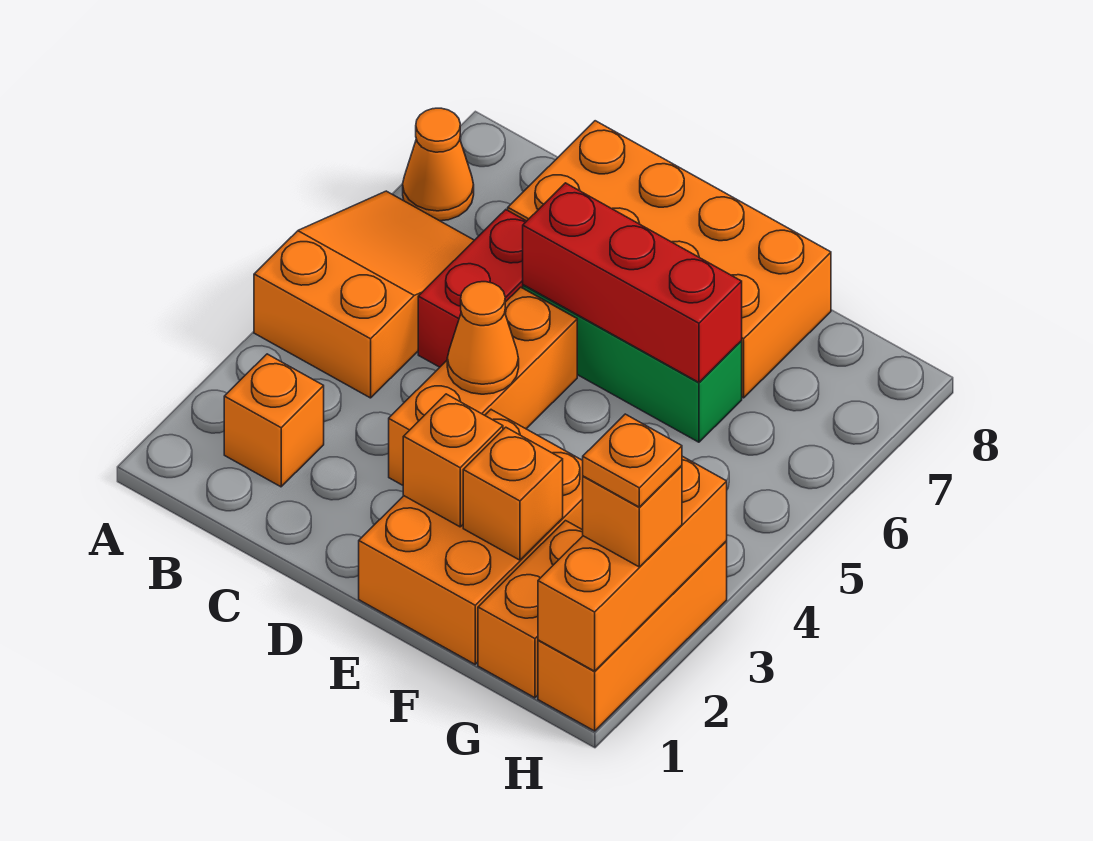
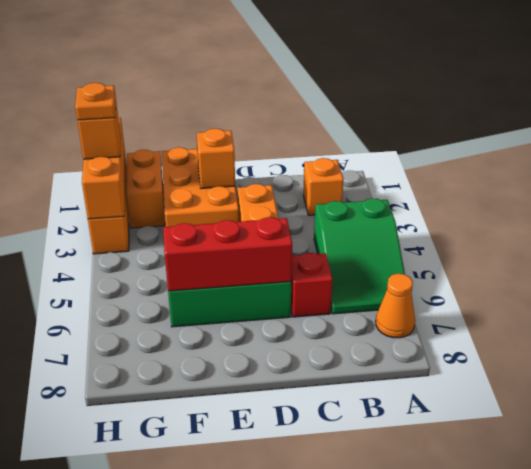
orange slope A4:B6 level 1 top 4 -> green slope A4:B6 level 1 top 4
red brick C5:C6 level 1 -> red brick C6 level 1
orange brick C7:F8 level 1 -> none
orange cone D4 level 2 -> none
orange brick F2 level 2 -> none

